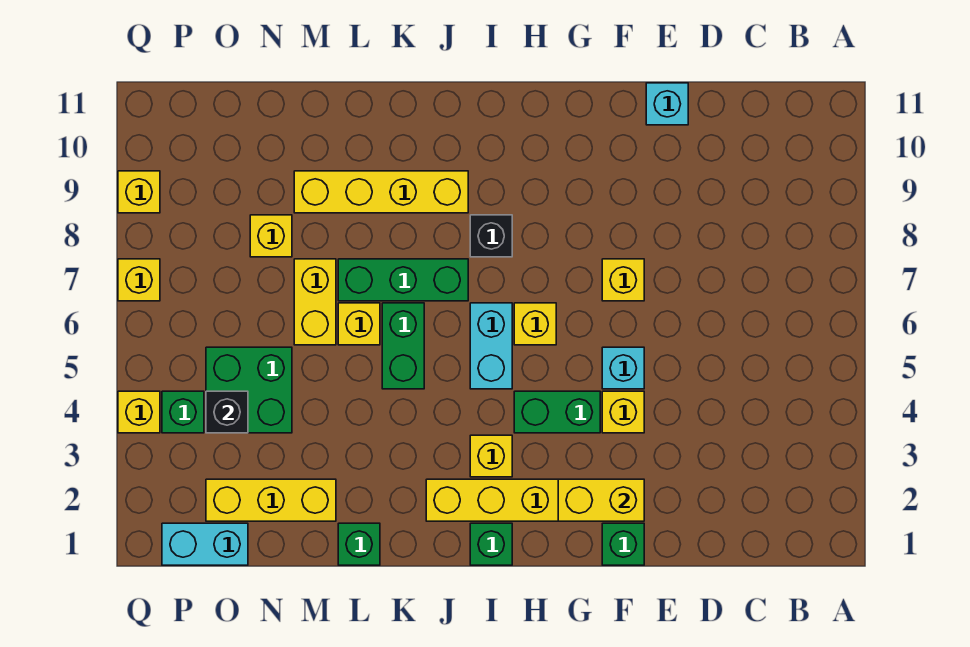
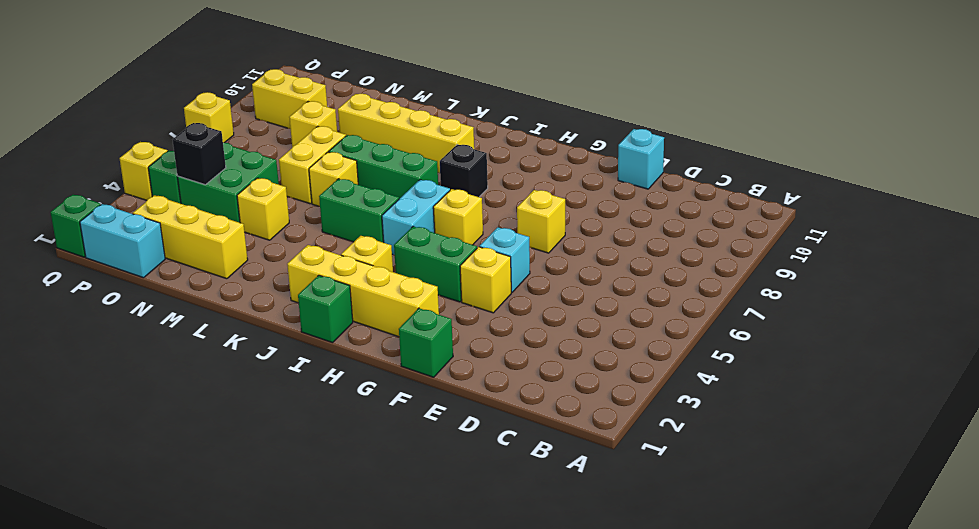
yellow brick F2:G2 level 2 -> yellow brick O9:P9 level 1
green brick K5:K6 level 1 -> green brick J5:K5 level 1
green brick L1 level 1 -> green brick Q1 level 1
yellow brick Q9 level 1 -> yellow brick M4 level 1

